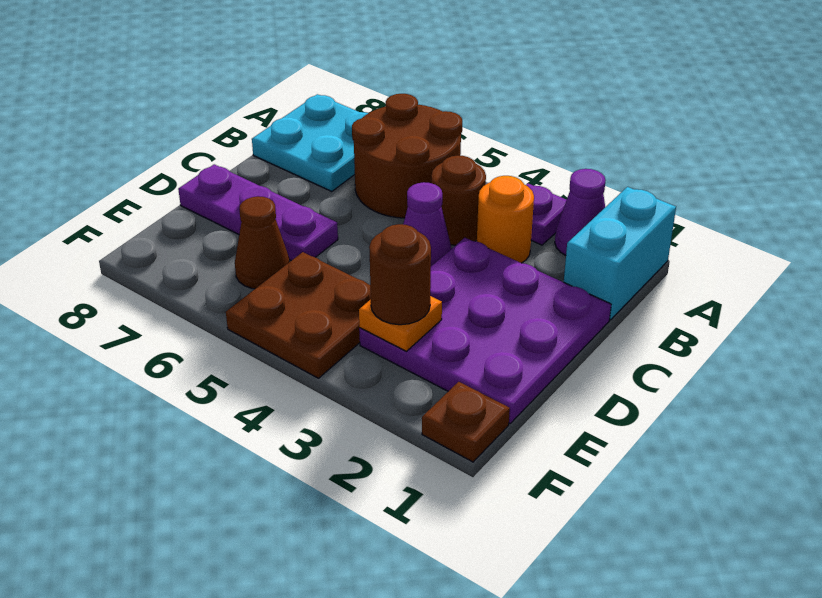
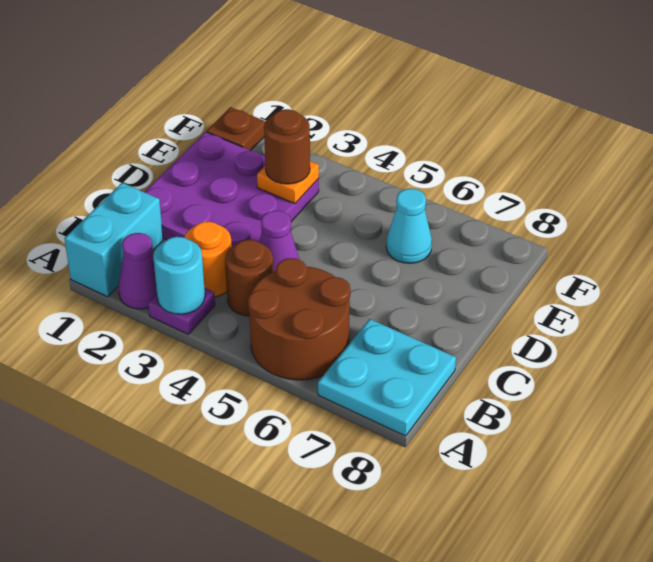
none -> cyan round brick A3 level 2
purple plate D6:D8 level 1 -> none
brown plate E4:F5 level 1 -> none
brown cone E6 level 1 -> cyan cone E6 level 1

